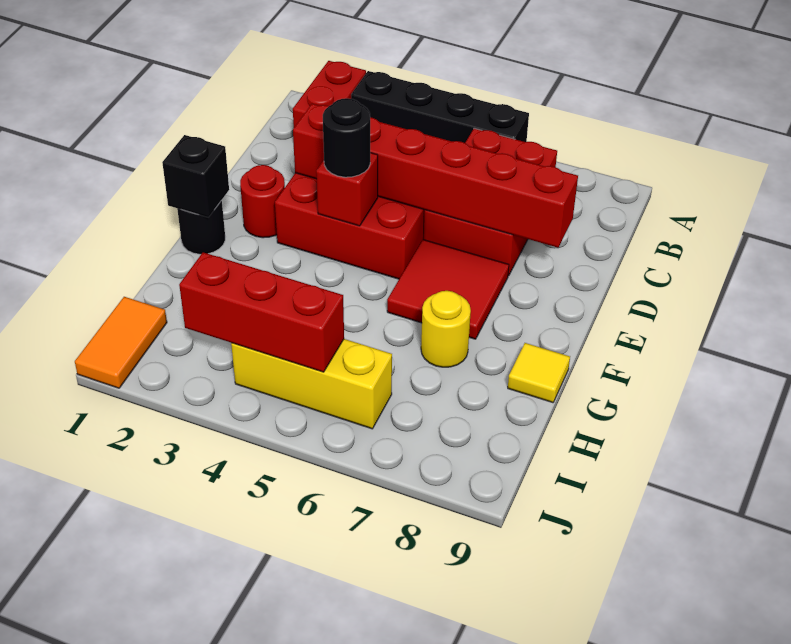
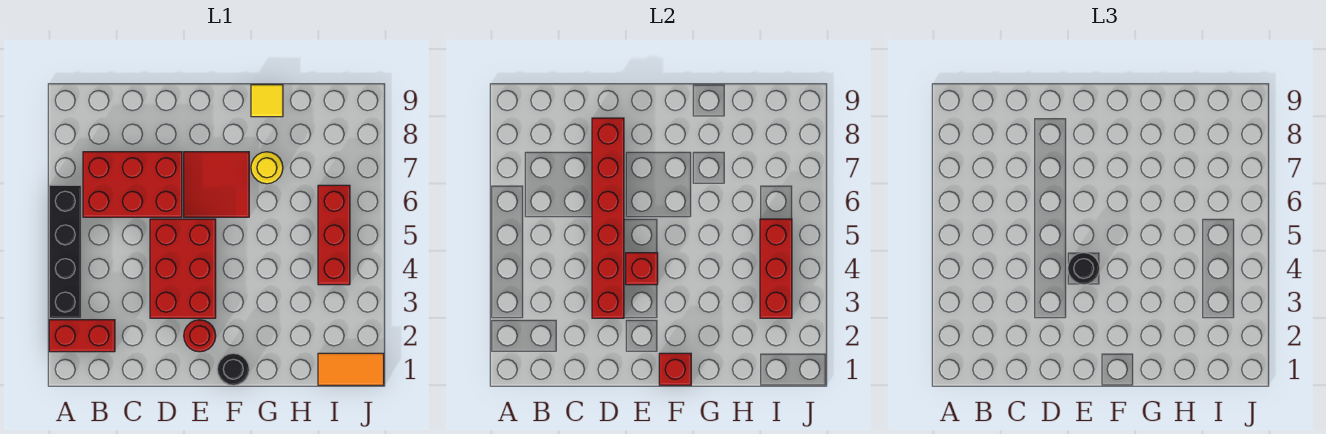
black brick F1 level 2 -> red brick F1 level 2
yellow brick I4:I6 level 1 -> red brick I4:I6 level 1

